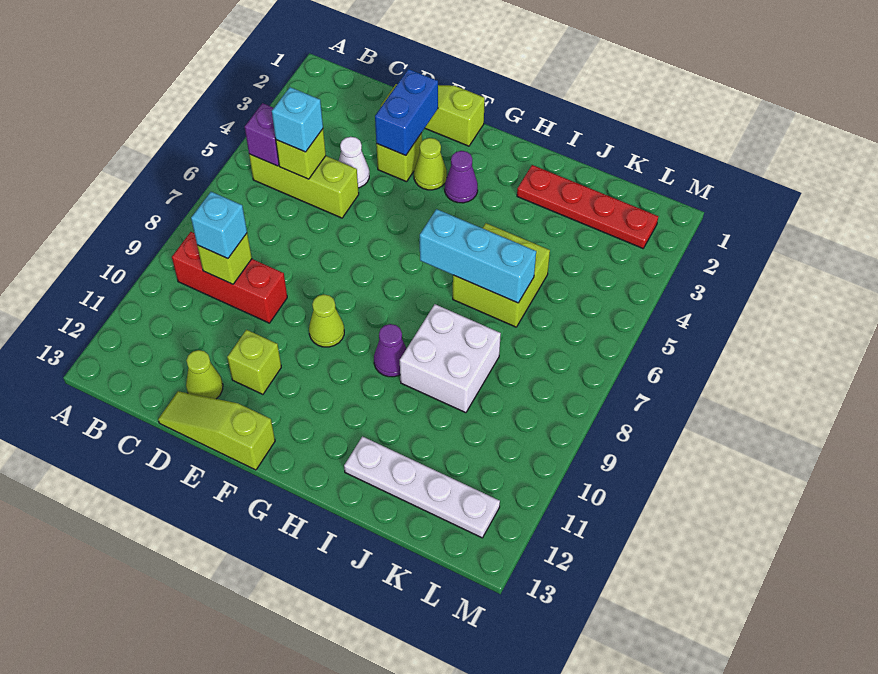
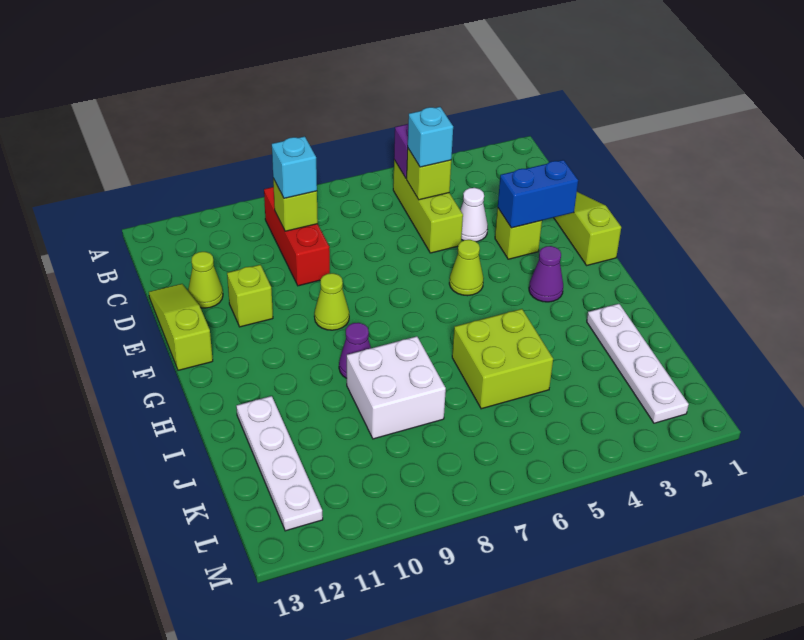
lime cone F3 level 1 -> lime cone F5 level 1
cyan brick H6:J6 level 2 -> none
red plate I2:L2 level 1 -> white plate I2:L2 level 1

